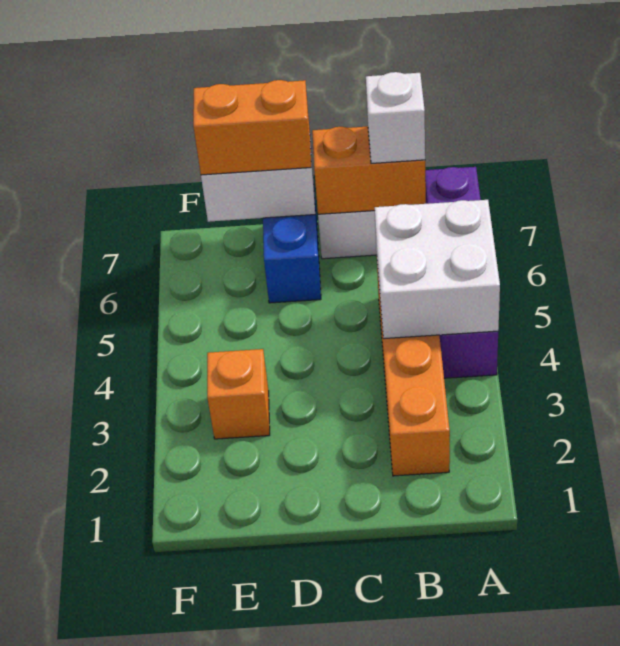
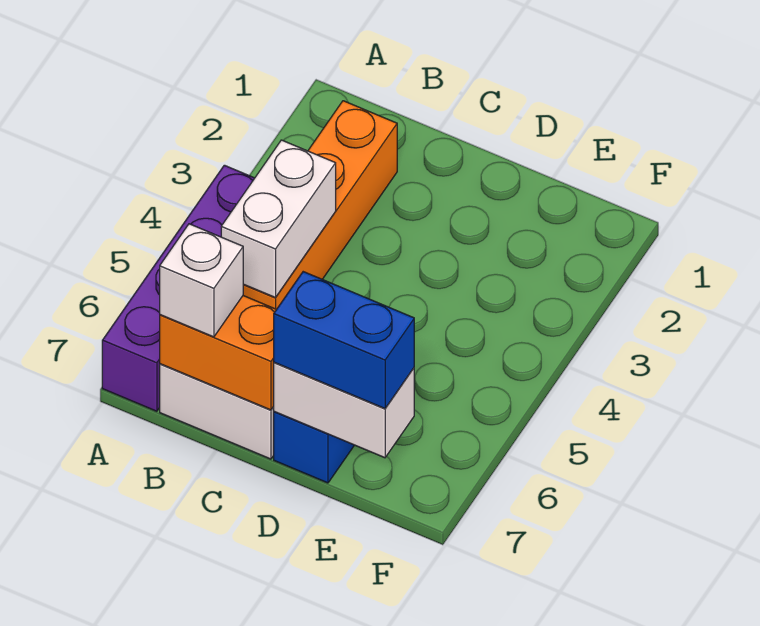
white brick A4:B5 level 2 -> white brick B4:B5 level 2
orange brick D7:E7 level 3 -> blue brick D7:E7 level 3
orange brick E3 level 1 -> none

